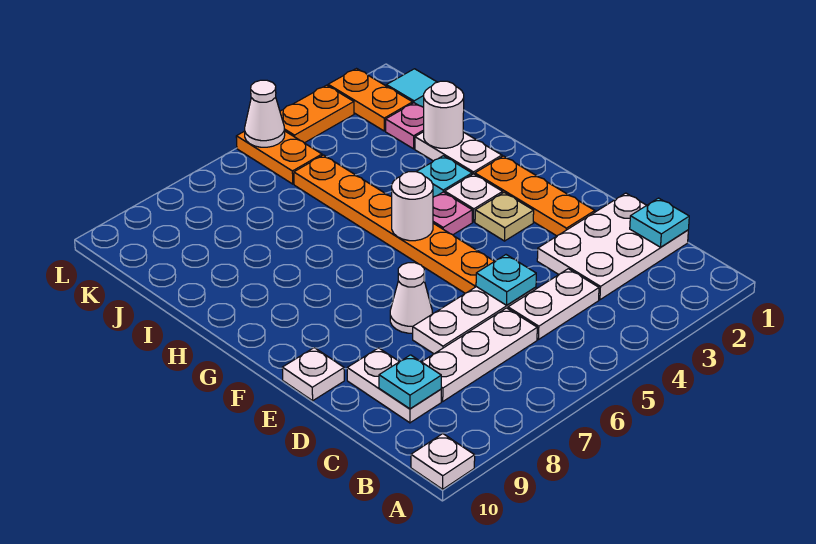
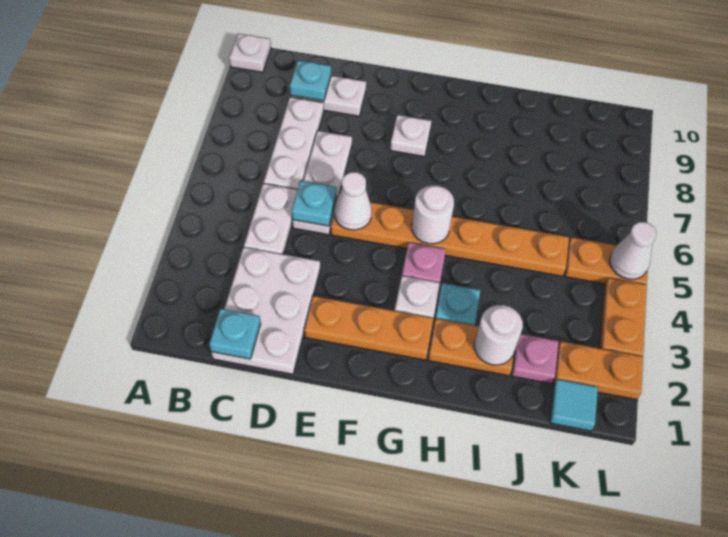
white cone E7 level 1 -> white cone E5 level 2
white plate E10 level 1 -> white plate F8 level 1
tan plate F3 level 1 -> none
white plate H2:I2 level 1 -> orange plate H2:I2 level 1

